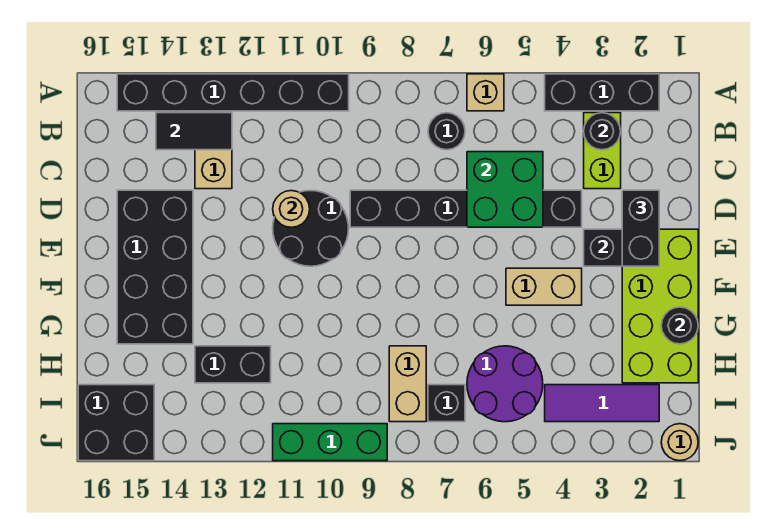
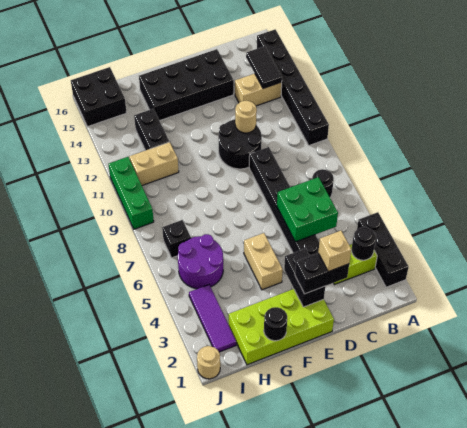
tan brick A6 level 1 -> tan brick D2 level 4
tan brick H8:I8 level 1 -> tan brick H11:I11 level 1

